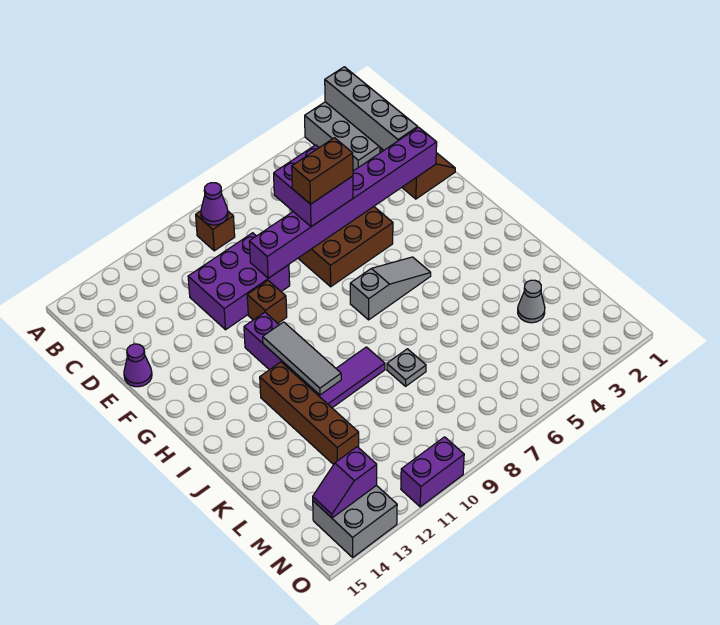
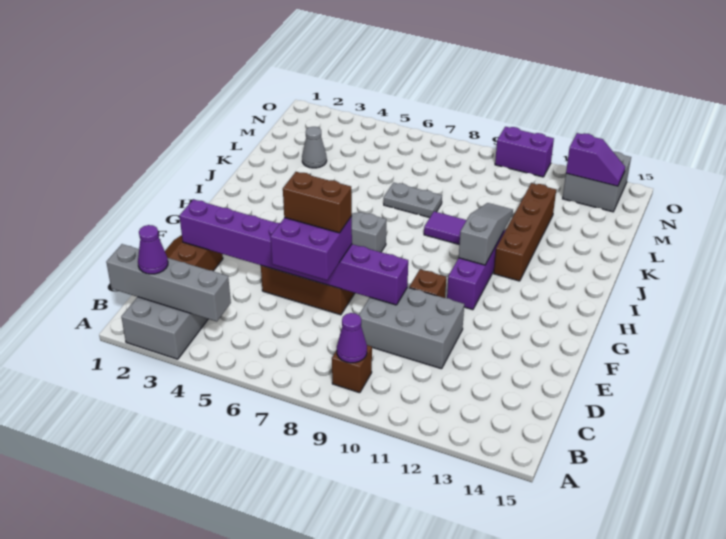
grey brick A2:D2 level 2 -> grey brick B1:B4 level 2
purple brick D9:E11 level 1 -> grey brick D9:E11 level 1
purple cone E15 level 1 -> purple cone B2 level 3
grey tile H11:J11 level 2 -> grey slope H11:J11 level 2 top H
grey plate K8 level 1 -> grey plate K7:K8 level 1

